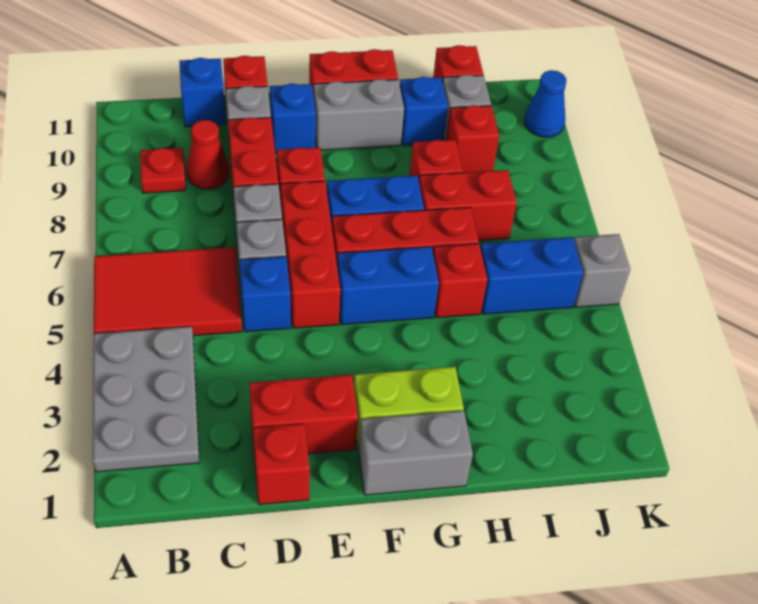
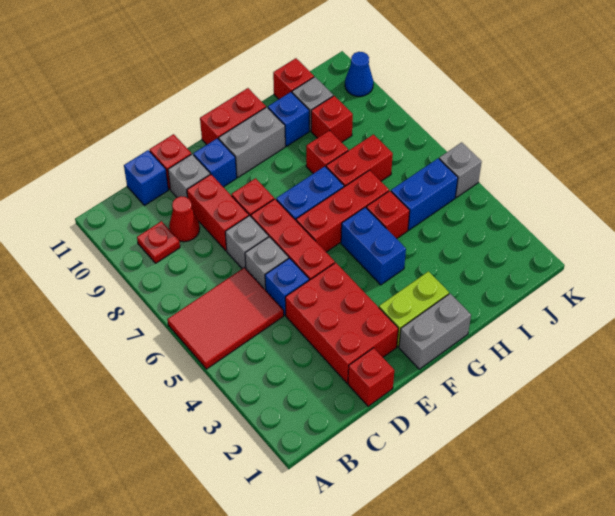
grey plate A2:B4 level 1 -> none
red brick D2:E2 level 1 -> red brick D2:E4 level 1
blue brick F5:G5 level 1 -> blue brick G4:G5 level 1

